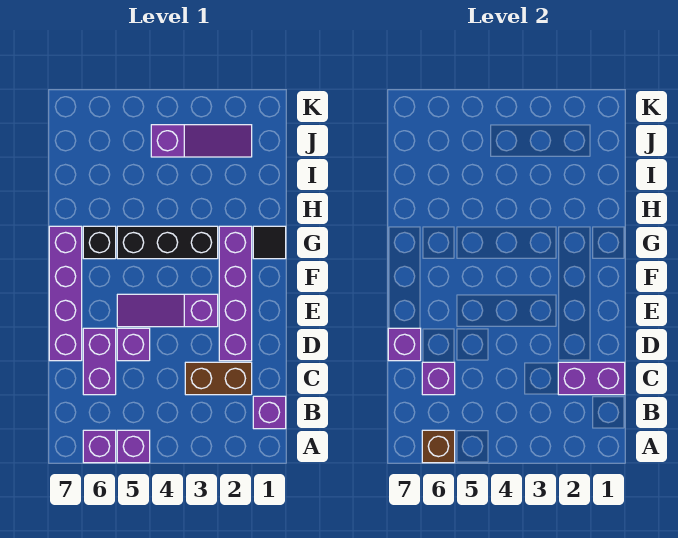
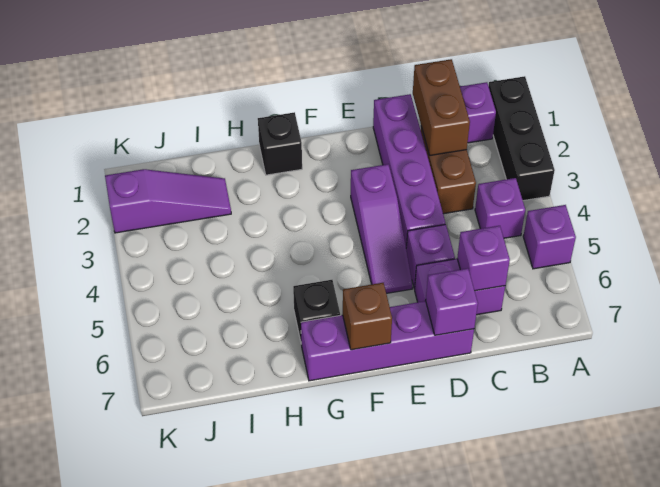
purple brick A6 level 1 -> purple brick B4 level 1
brown brick A6 level 2 -> brown brick F7 level 2
purple brick C1:C2 level 2 -> brown brick C1:C2 level 2
purple brick D2:G2 level 1 -> purple brick D1:D4 level 1
black tile G1 level 1 -> black brick G1 level 1
black brick G3:G5 level 1 -> black brick A1:A3 level 1
purple slope J2:J4 level 1 top 4 -> purple slope I2:K2 level 1 top K

